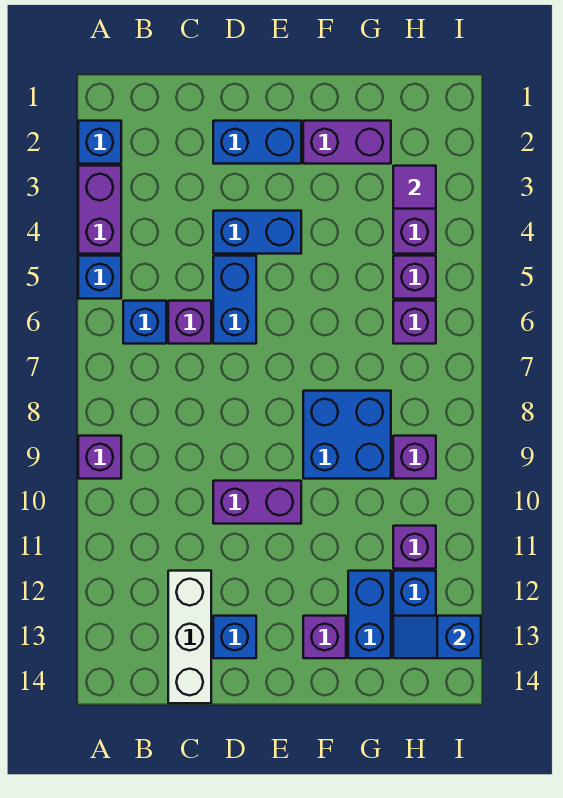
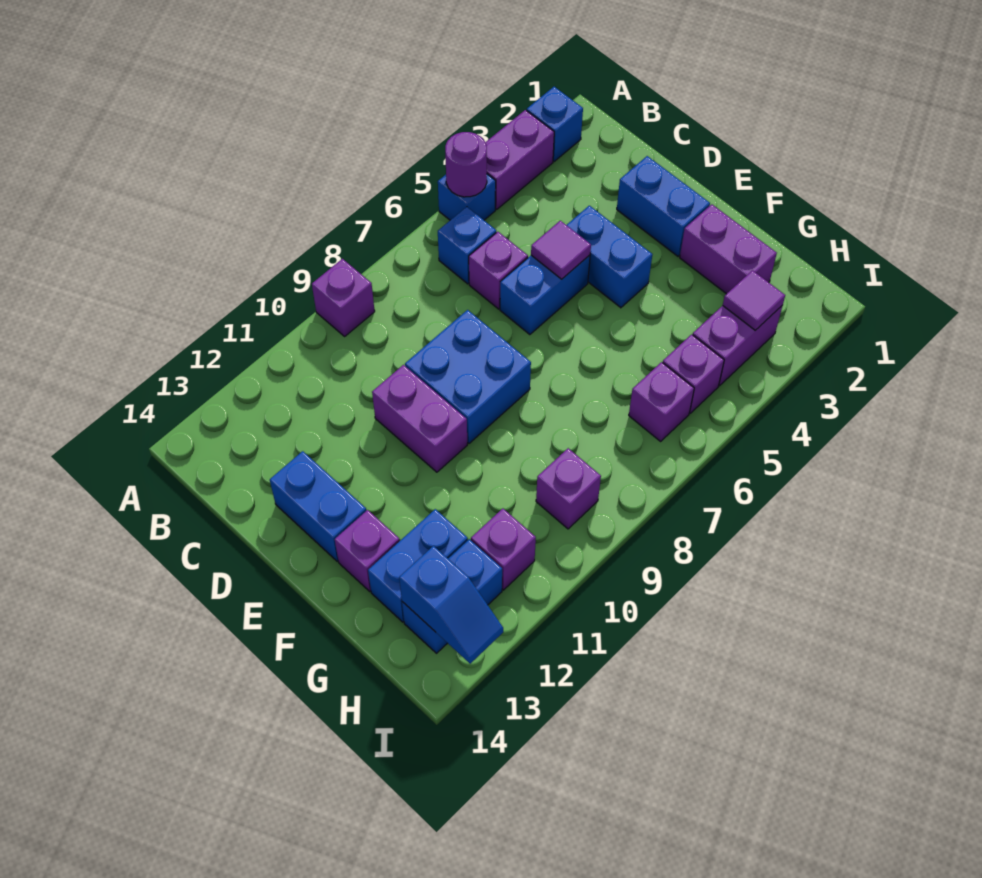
none -> purple round brick A5 level 2
white brick C12:C14 level 1 -> none
none -> purple tile D5 level 2
blue brick D13 level 1 -> blue brick D13:E13 level 1
blue brick F8:G9 level 1 -> blue brick D8:E9 level 1
blue slope H13:I13 level 2 top I -> blue slope H13:I13 level 2 top H

